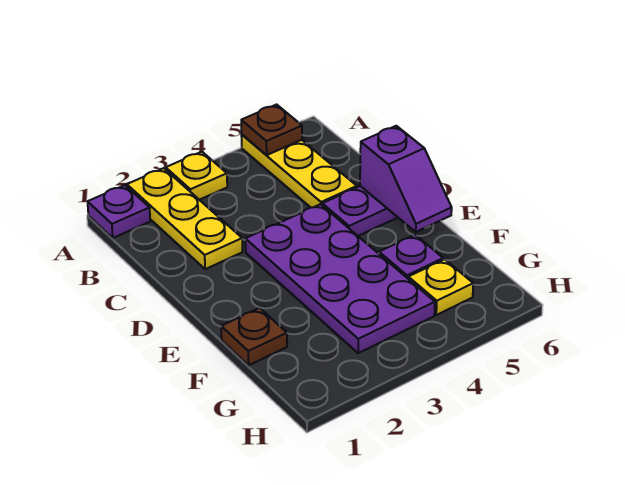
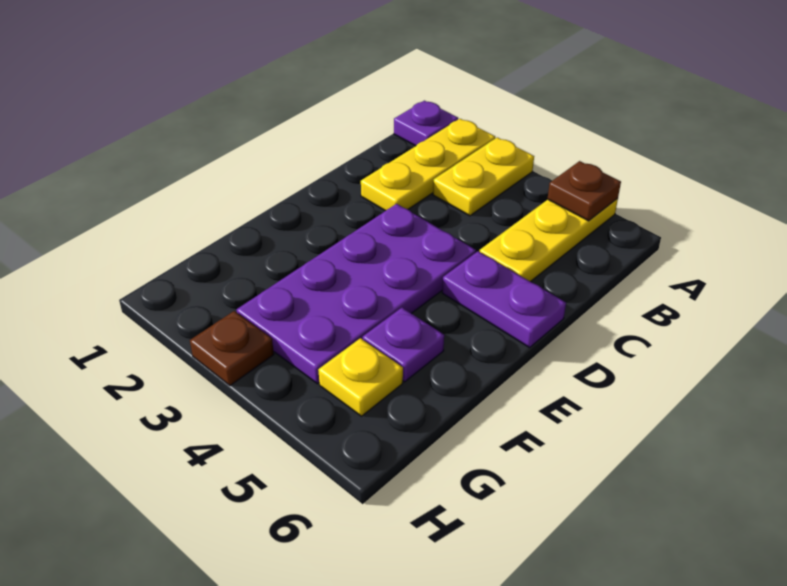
yellow plate A3 level 1 -> yellow plate A3:B3 level 1
purple slope D6:E6 level 2 top D -> none
brown plate F1 level 1 -> brown plate H3 level 1

